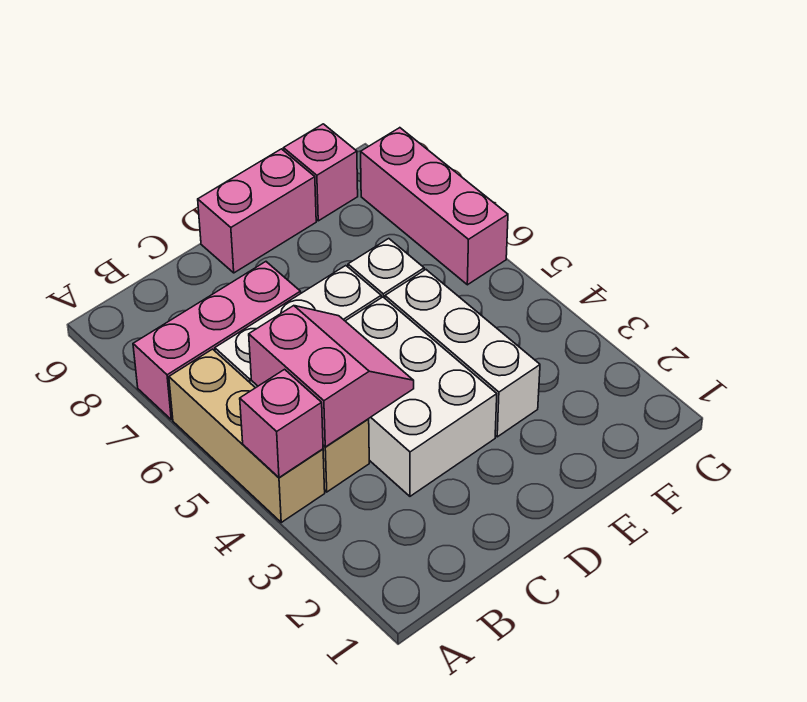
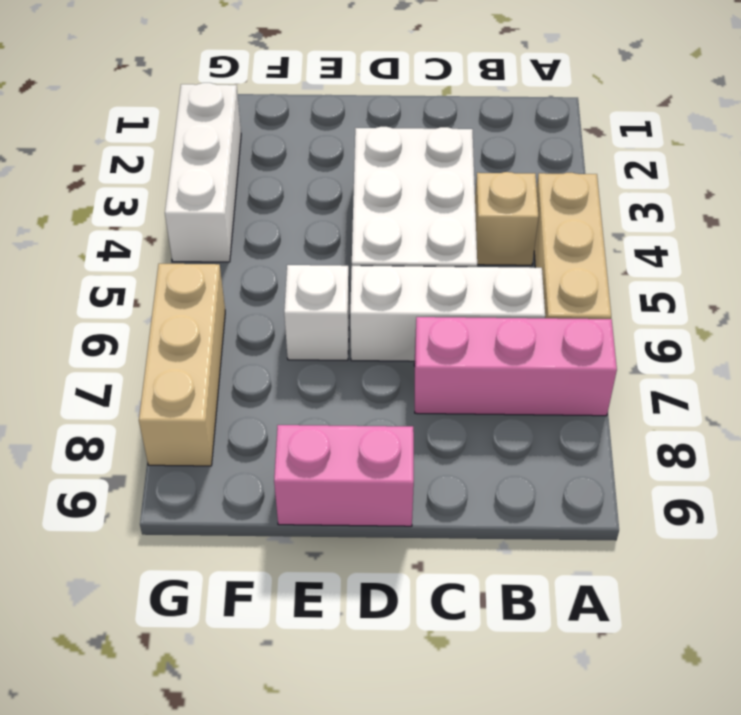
pink brick A4 level 2 -> none
pink slope B4:C5 level 2 top B -> none
white brick E3:E5 level 1 -> white brick G2:G4 level 1
pink brick F9 level 1 -> none
pink brick G6:G8 level 1 -> tan brick G6:G8 level 1

